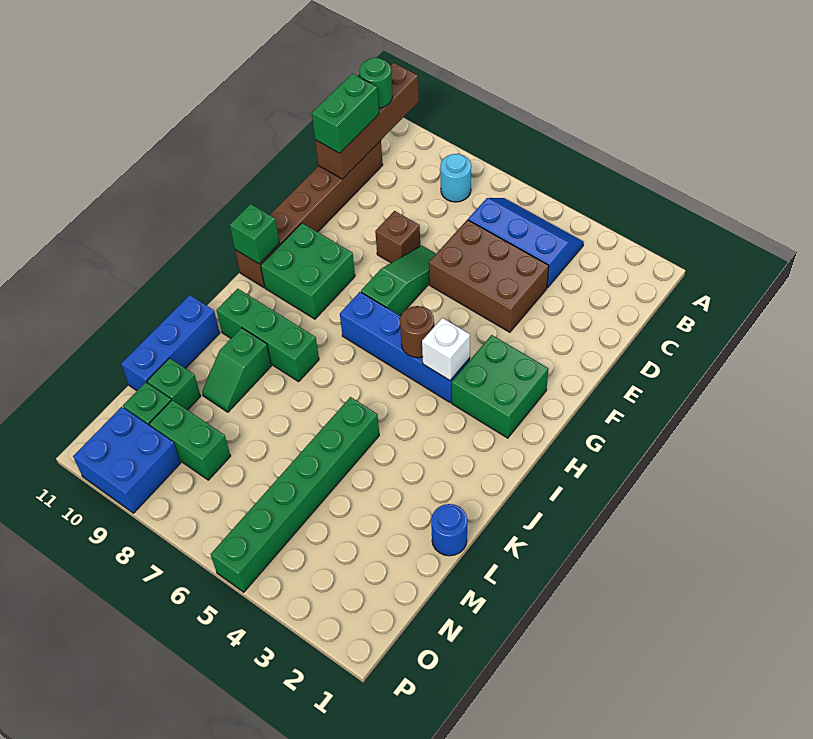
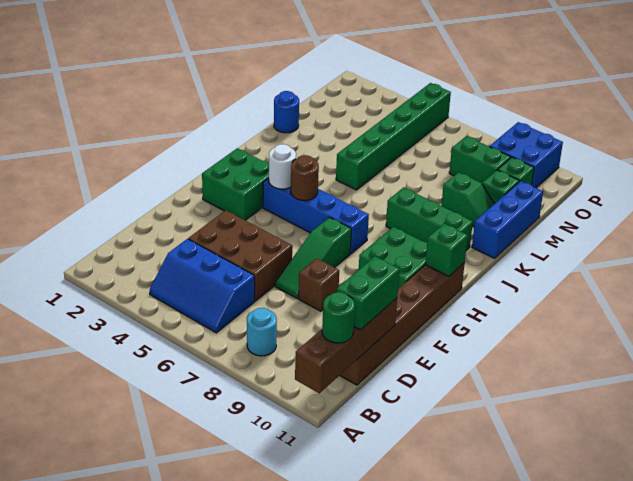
white brick H4 level 2 -> white round brick H4 level 2
green slope K9:L9 level 1 top K -> green slope L9:L10 level 1 top 9

